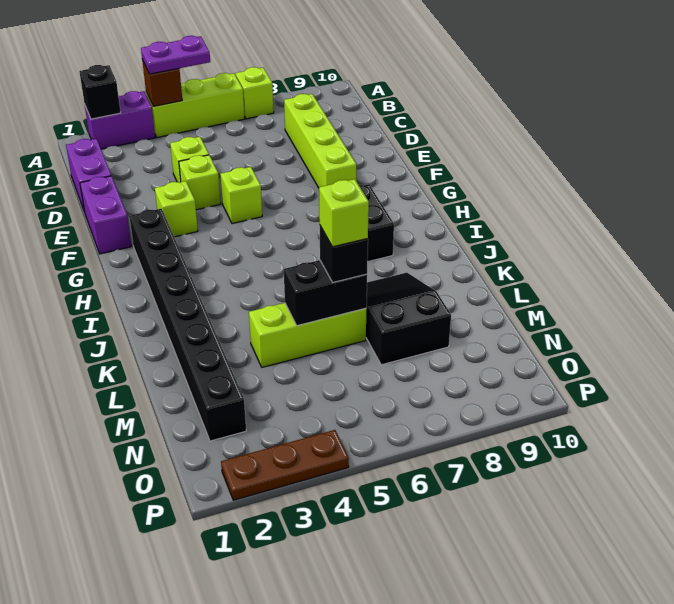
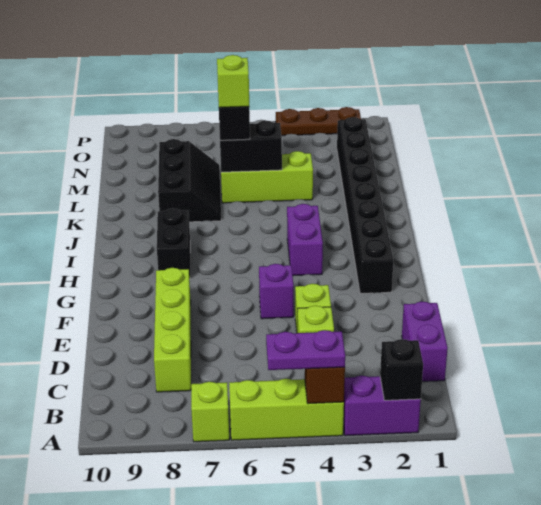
purple brick E1:F1 level 1 -> purple brick H4:I4 level 1
lime brick F3 level 1 -> none
lime brick F5 level 1 -> purple brick F5 level 1
black slope K7:M8 level 1 top M -> black slope K7:M8 level 1 top 8

